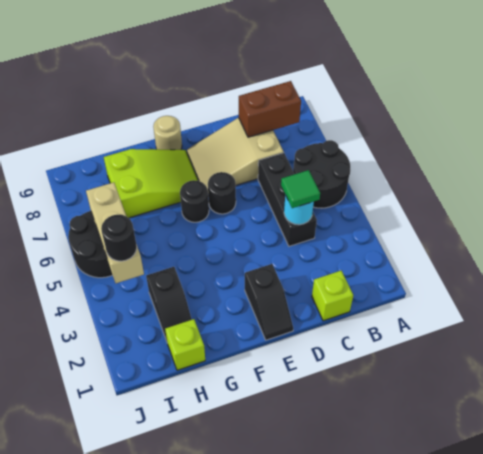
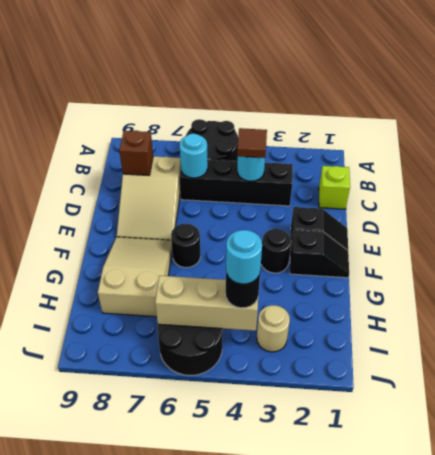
brown brick B8:C8 level 2 -> brown brick C8 level 2
black brick C4:C6 level 1 -> black brick C3:C6 level 1
green tile C4 level 3 -> brown tile C4 level 3
none -> cyan round brick C6 level 2
black round brick E6 level 1 -> black round brick F3 level 1
lime slope F7:H8 level 1 top H -> tan slope F7:H8 level 1 top H
tan round brick F9 level 1 -> tan round brick I3 level 1
lime brick H1 level 1 -> none
black slope H2:H3 level 1 top 3 -> black slope F1:F2 level 1 top 2
none -> cyan round brick I4 level 4

